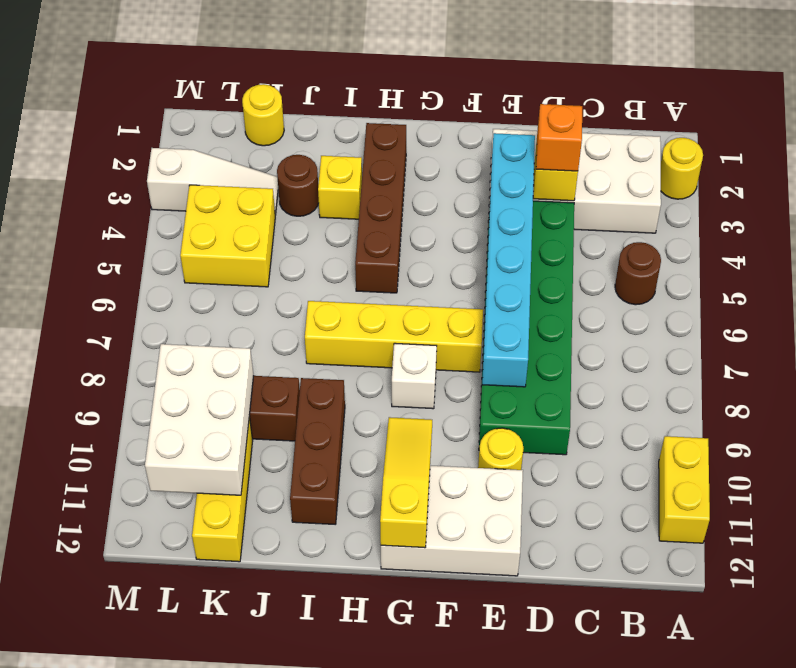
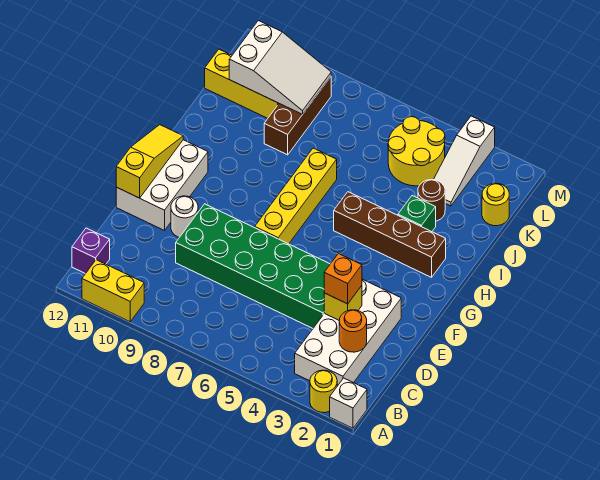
brown round brick B5 level 1 -> none
none -> purple brick B12 level 1
none -> orange round brick C2 level 2
cyan brick E3:E8 level 2 -> none
yellow round brick E10 level 1 -> white round brick E10 level 1
white brick G8 level 1 -> white brick A1 level 1
yellow slope G10:G12 level 2 top 12 -> yellow slope E12:G12 level 2 top E
yellow brick I3 level 1 -> green brick I3 level 1
brown brick I9:I11 level 1 -> none
yellow brick K4:L5 level 1 -> yellow round brick K4:L5 level 1
white brick K9:L11 level 2 -> white slope K9:L11 level 2 top 11

